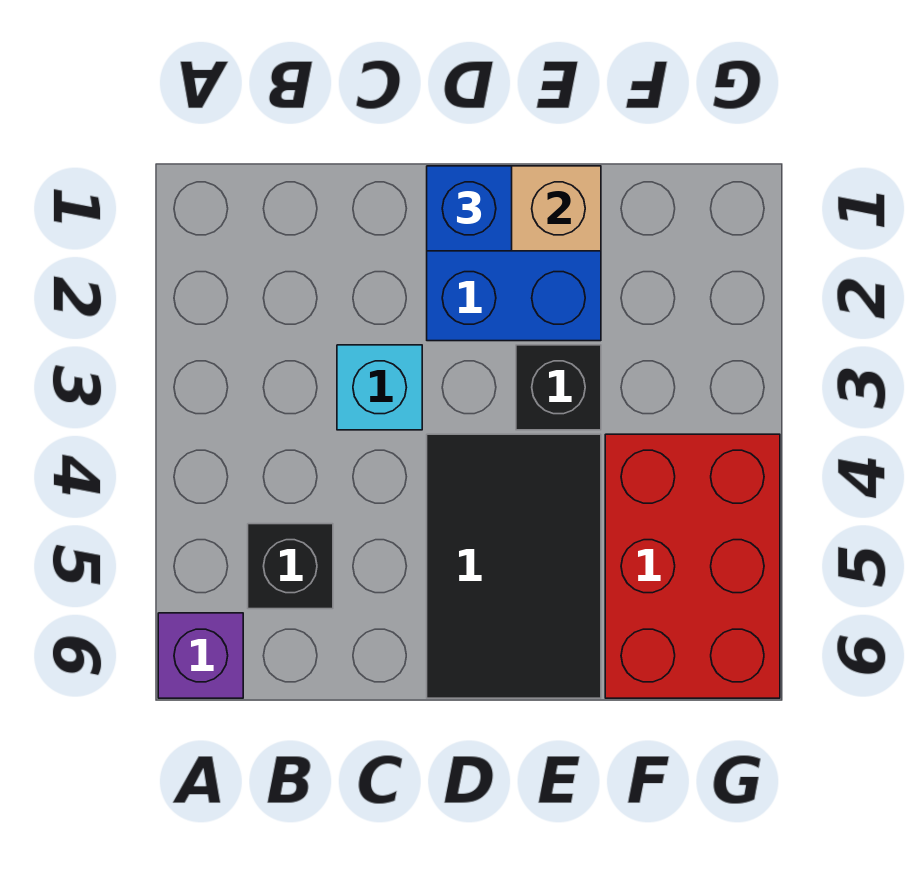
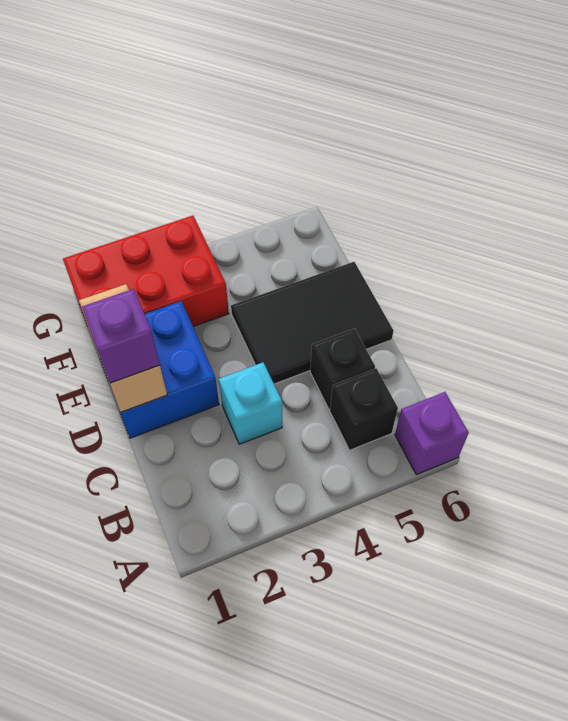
blue brick D1 level 3 -> purple brick D1 level 3
black brick E3 level 1 -> black brick C5 level 1
red brick F4:G6 level 1 -> red brick F1:G3 level 1

